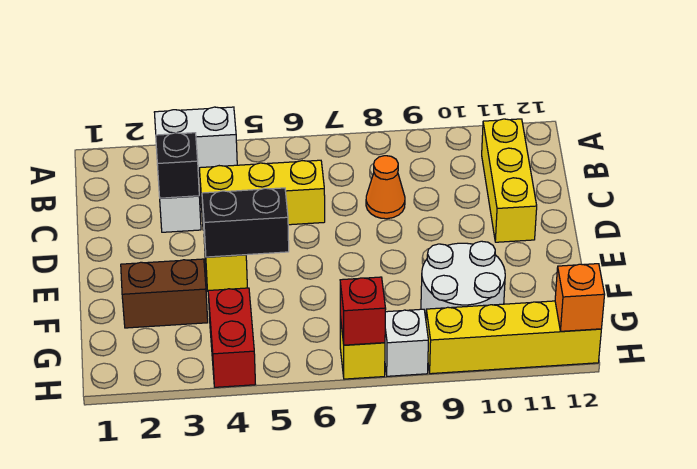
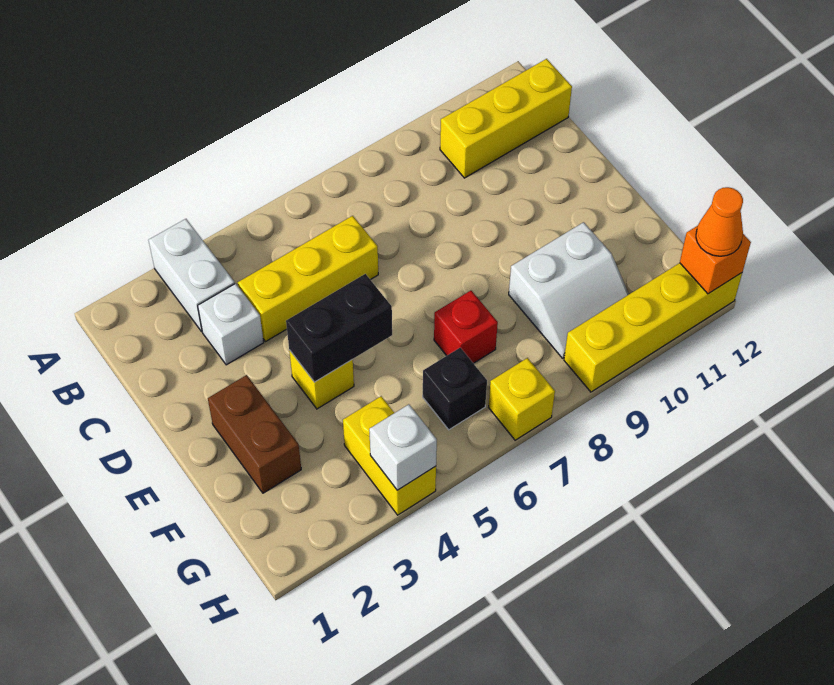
white brick A3:A4 level 1 -> white brick A3:B3 level 1
yellow brick B11:D11 level 1 -> yellow brick B10:B12 level 1
black brick C3 level 2 -> black brick G6 level 1
orange cone C8 level 1 -> orange cone H12 level 3
brown brick F2:F3 level 1 -> brown brick E2:F2 level 1
white round brick F9:G10 level 1 -> white slope F9:G10 level 1 top F
red brick G4:H4 level 1 -> yellow brick G4:H4 level 1
red brick H7 level 2 -> red brick F7 level 1
white brick H8 level 1 -> white brick H4 level 2

